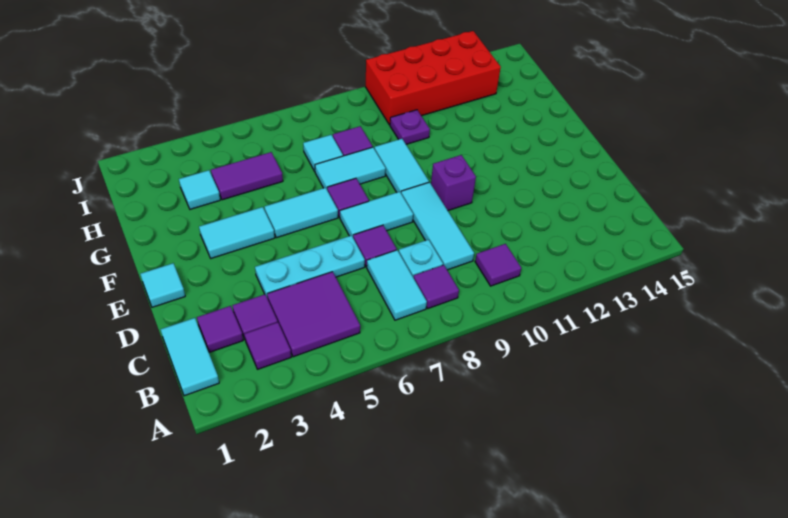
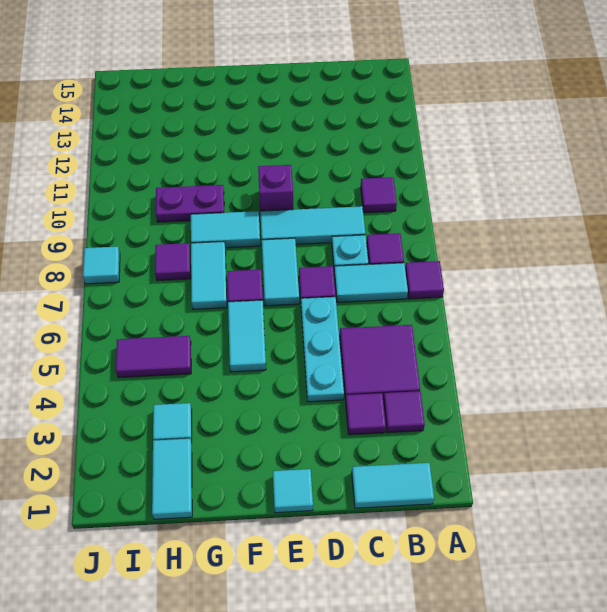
purple tile C2 level 1 -> purple tile A7 level 1
cyan tile F3:F4 level 1 -> cyan tile H1:H2 level 1
purple tile H4:H5 level 1 -> purple tile H5:I5 level 1
cyan tile H7 level 1 -> cyan tile J8 level 1
purple plate H10 level 1 -> purple plate G10:H10 level 1
red brick I10:J13 level 1 -> none

